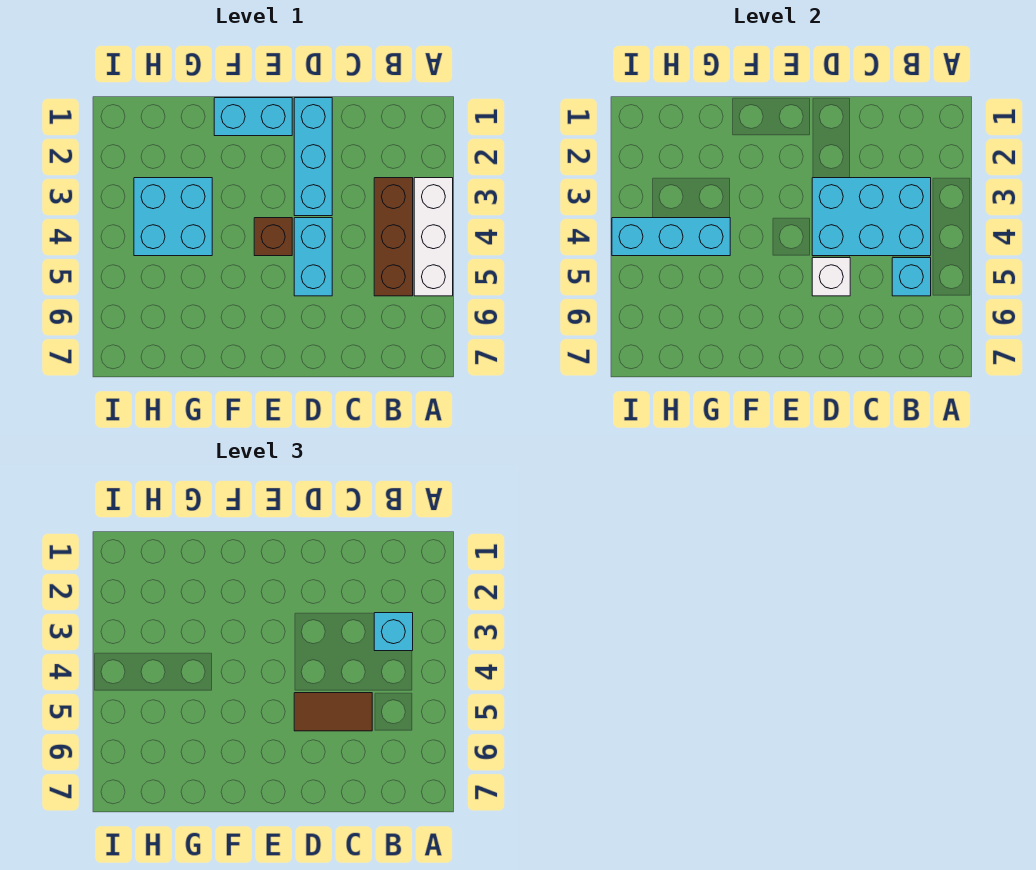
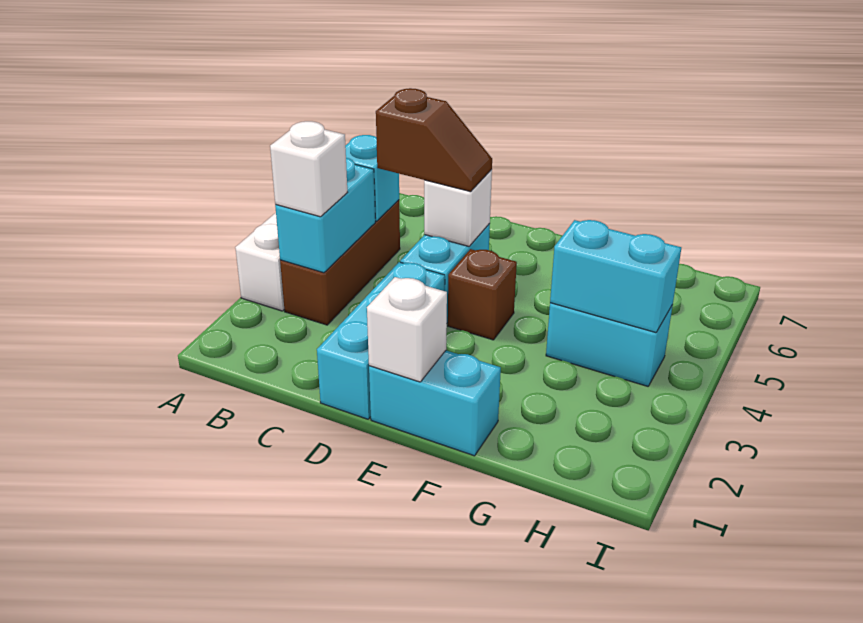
cyan brick B3:D4 level 2 -> cyan brick B3:B4 level 2
cyan brick B3 level 3 -> white brick B3 level 3
brown tile C5:D5 level 3 -> brown slope C5:D5 level 3 top C
none -> white brick E1 level 2
cyan brick G3:H4 level 1 -> cyan brick G4:H4 level 1
cyan brick G4:I4 level 2 -> cyan brick G4:H4 level 2

